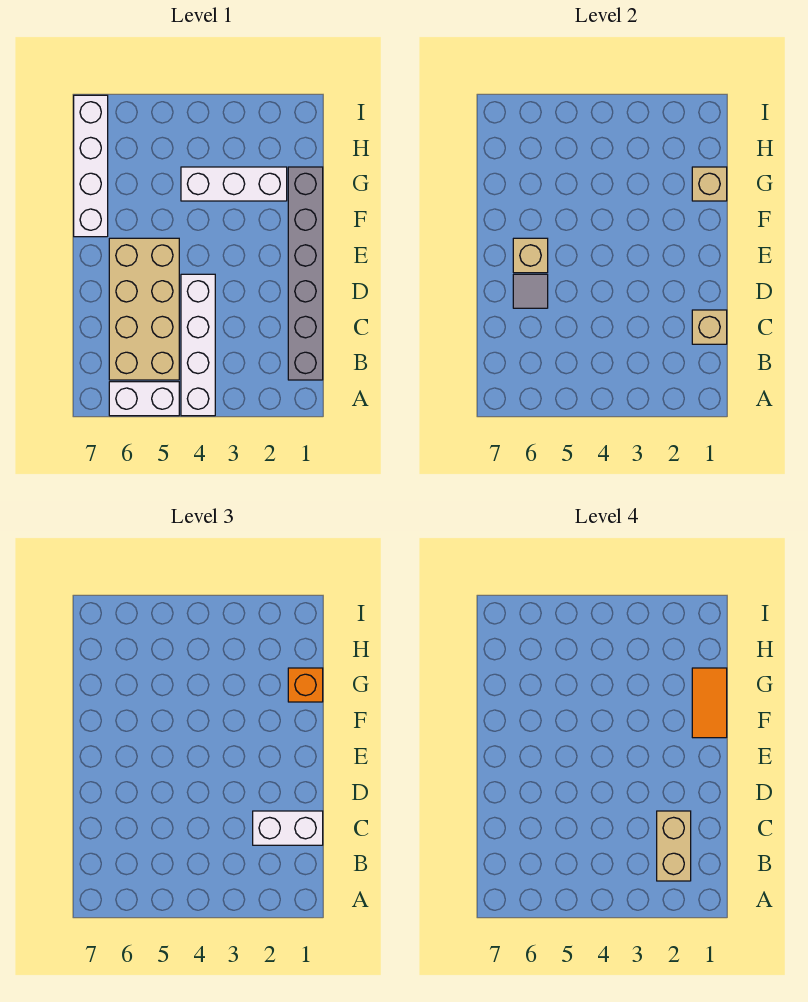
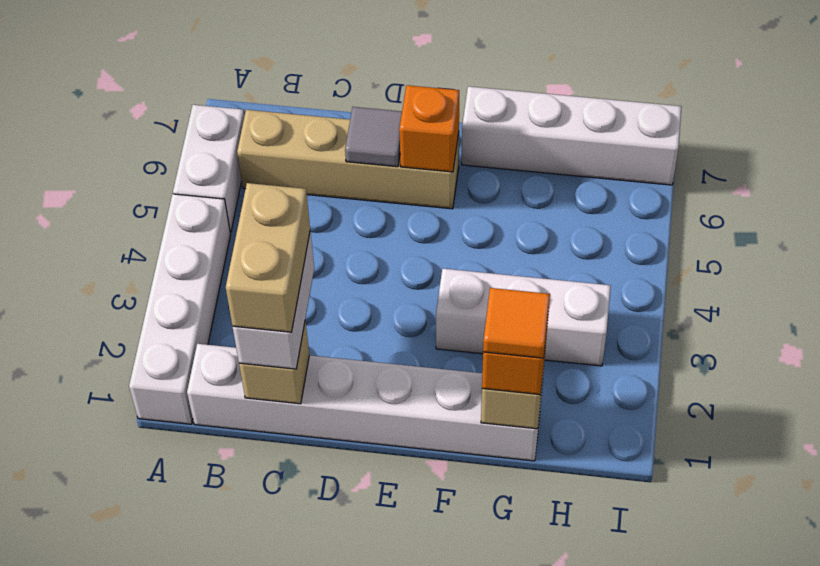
white brick A4:D4 level 1 -> white brick A1:A4 level 1
grey brick B1:G1 level 1 -> white brick B1:G1 level 1
tan brick B2:C2 level 4 -> tan brick C1:C2 level 4
tan brick B5:E6 level 1 -> tan brick B6:E6 level 1
tan brick E6 level 2 -> orange brick E6 level 2
orange tile F1:G1 level 4 -> orange tile G1 level 4
white brick G2:G4 level 1 -> white brick F3:H3 level 1

